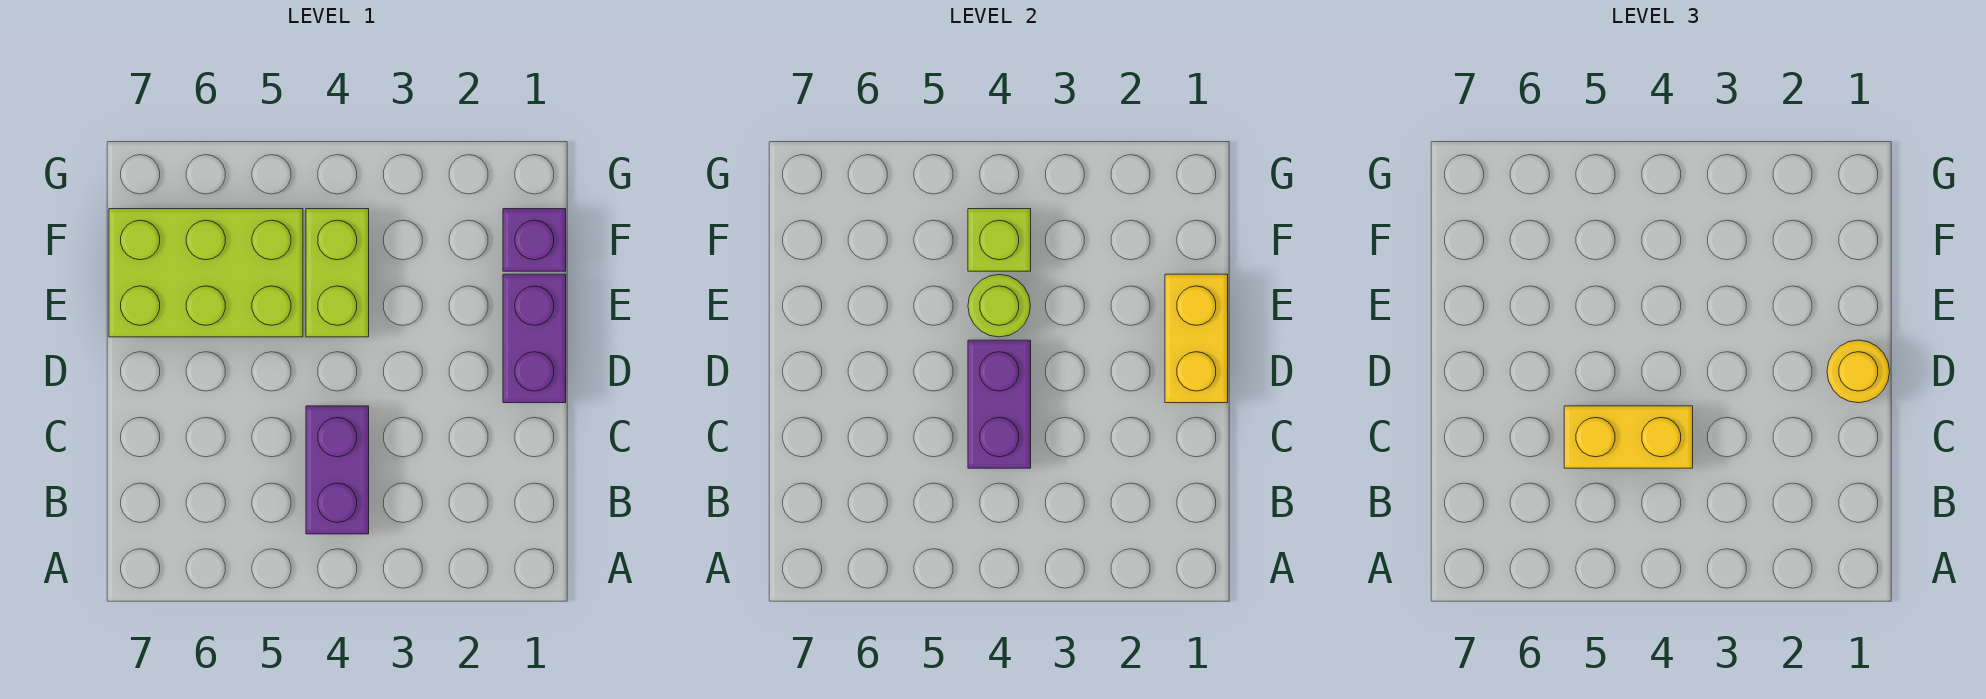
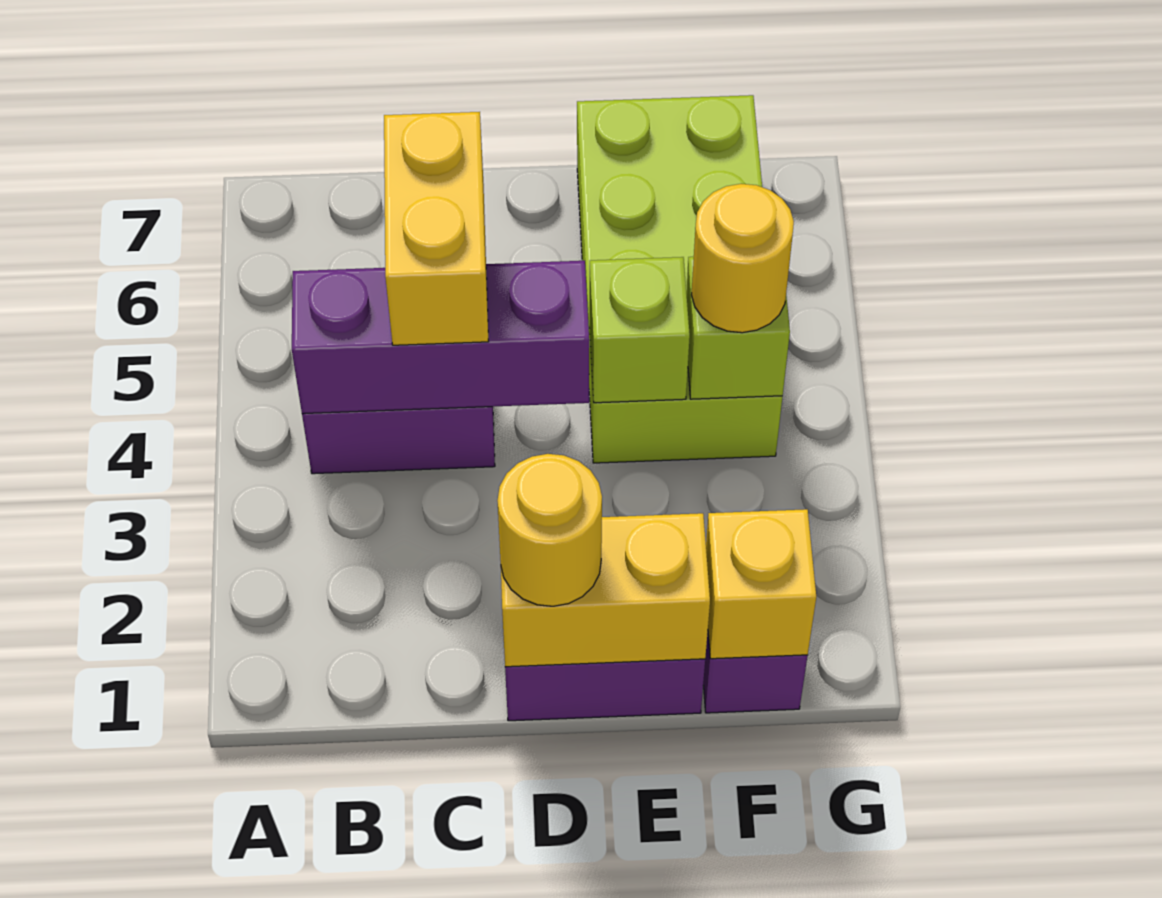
purple brick C4:D4 level 2 -> purple brick B4:D4 level 2
lime round brick E4 level 2 -> lime brick E4 level 2
none -> yellow brick F1 level 2
none -> yellow round brick F4 level 3

